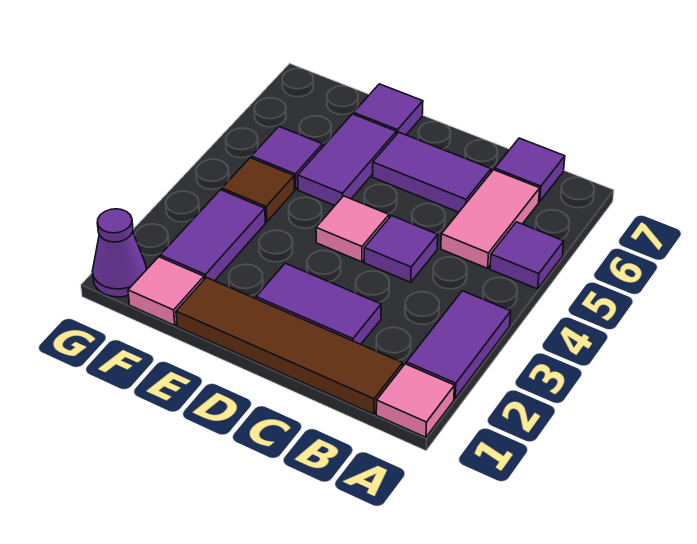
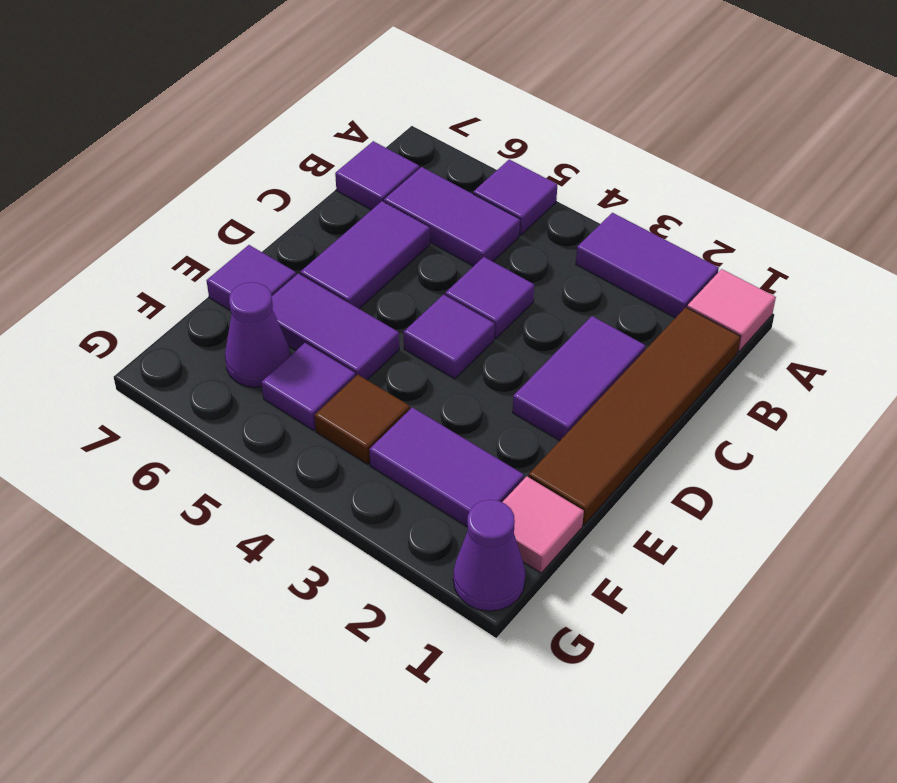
pink tile B5:B6 level 1 -> purple tile B5:B6 level 1
pink tile D4 level 1 -> purple tile D4 level 1
none -> purple cone F6 level 1

